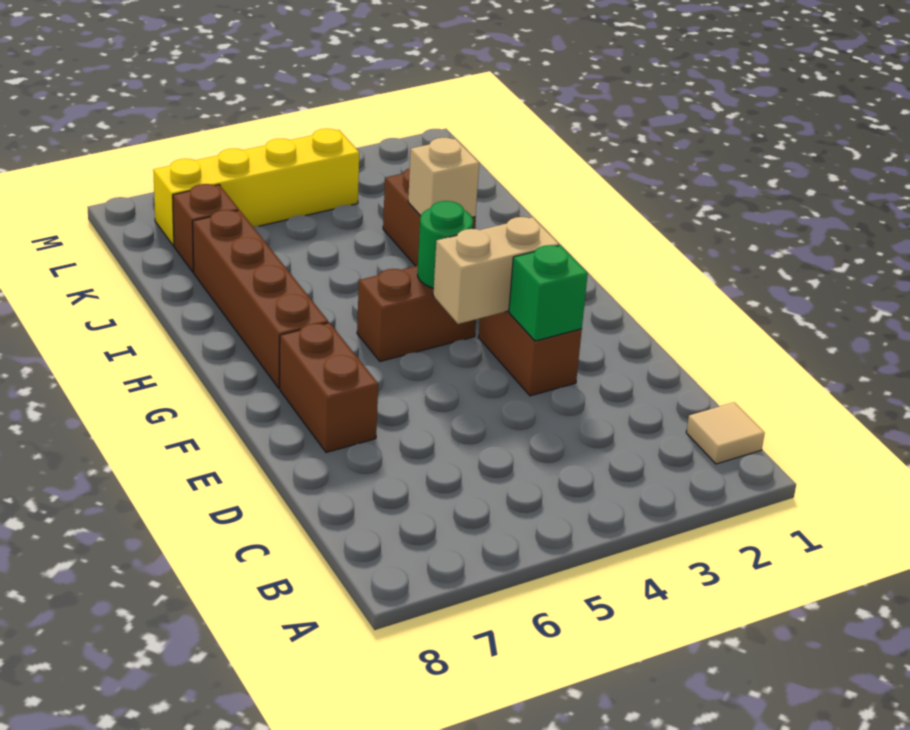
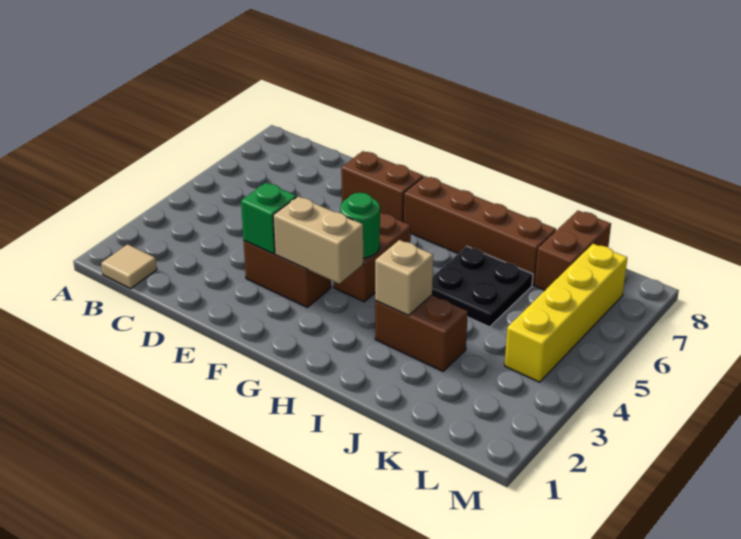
tan brick F3:F4 level 2 -> tan brick F3:G3 level 2
none -> black plate I5:J6 level 1
brown brick K7 level 1 -> brown brick K7:K8 level 1

